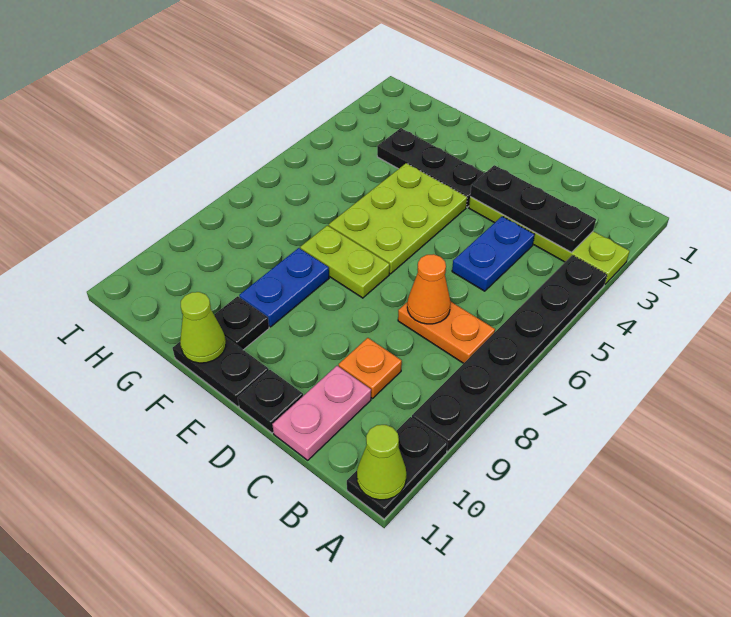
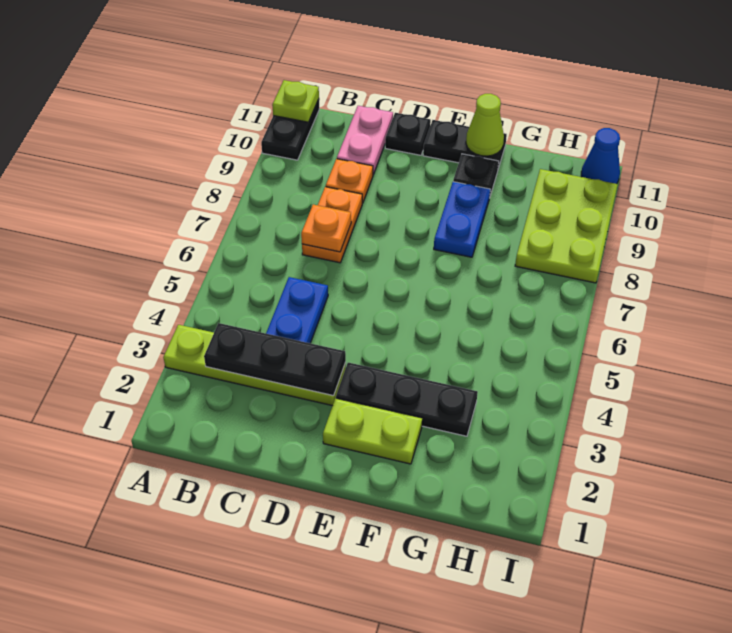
black plate A4:A9 level 1 -> none
lime cone A11 level 2 -> lime plate A11 level 2
orange plate B7:C7 level 1 -> orange plate C7:C8 level 1
orange cone C7 level 2 -> orange plate C7 level 2
lime plate E4:F6 level 1 -> lime plate H8:I10 level 1
lime plate E7:F7 level 1 -> lime plate E2:F2 level 1
none -> blue cone I11 level 1

